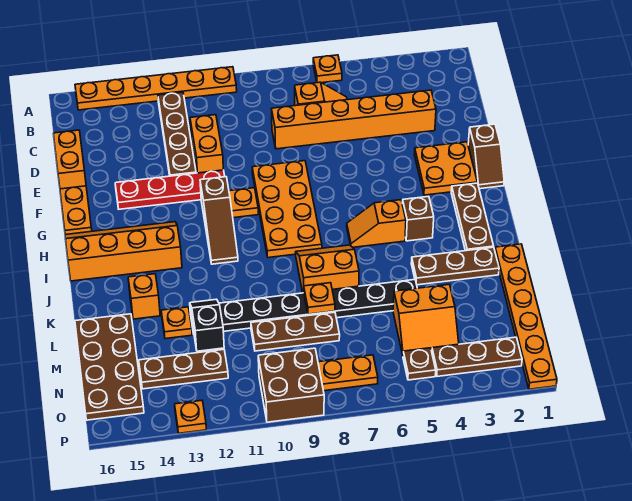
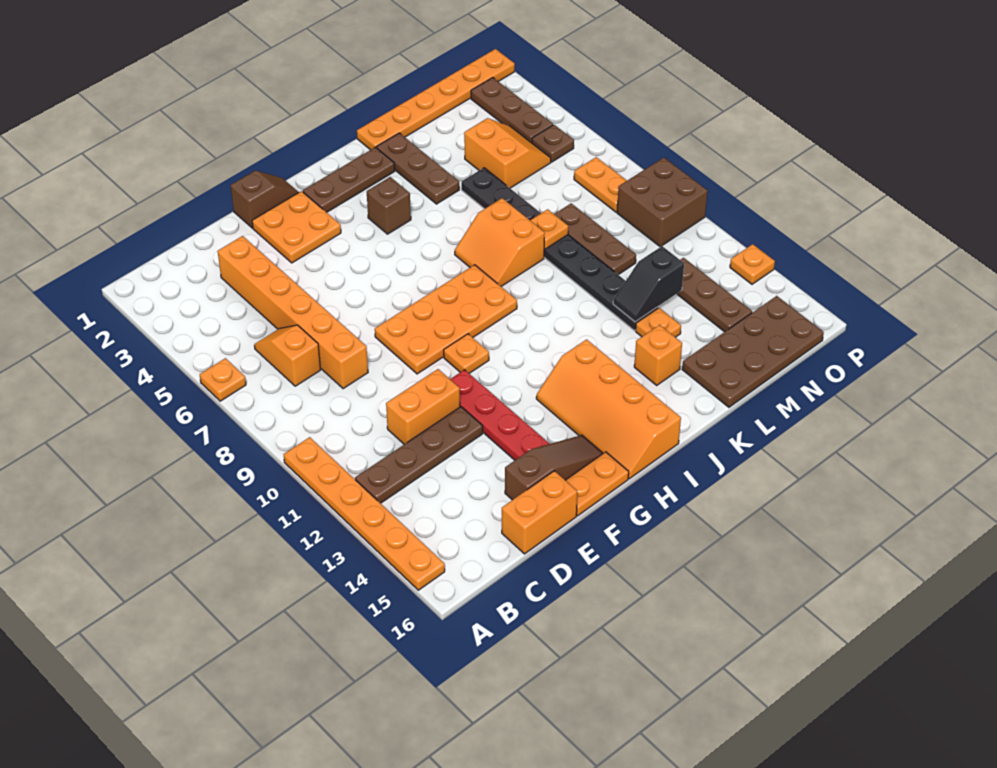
brown slope G11:I11 level 1 top G -> brown slope E15:G15 level 1 top E
orange slope I5:I6 level 1 top 5 -> none

